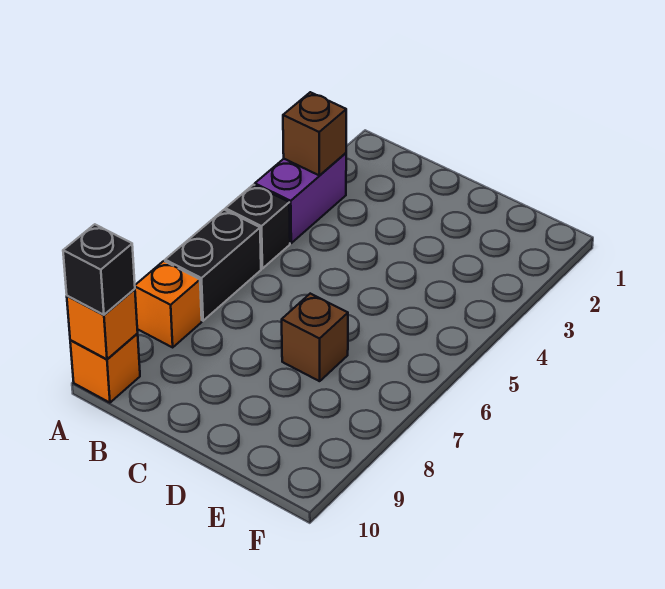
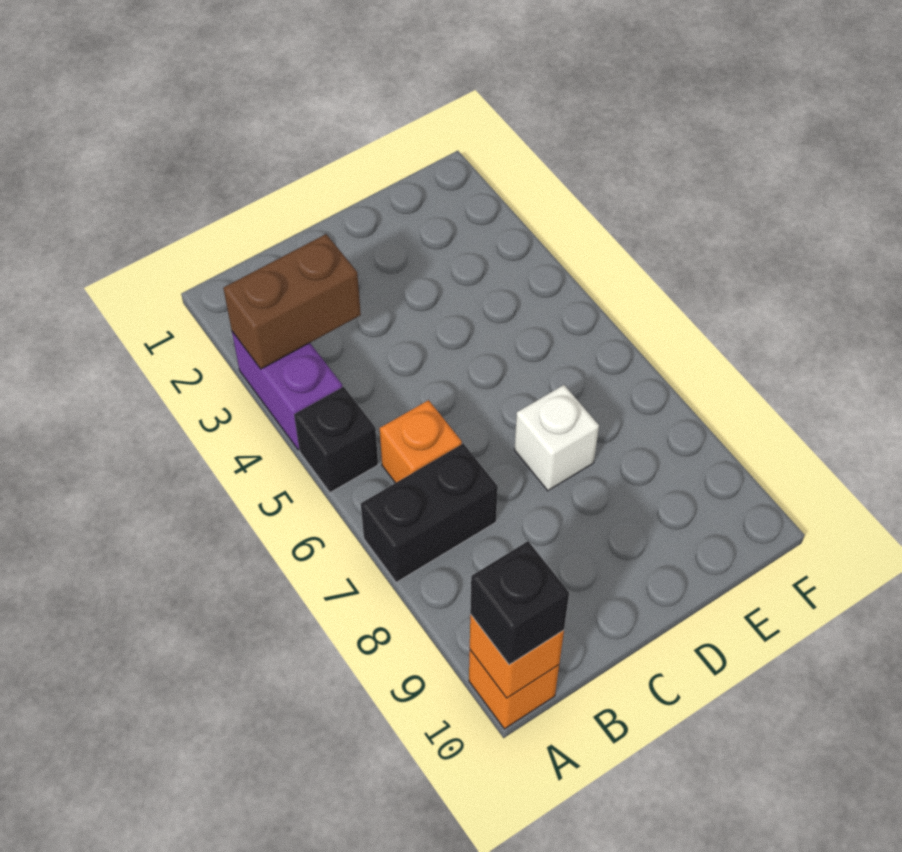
brown brick A3 level 2 -> brown brick A3:B3 level 2
black brick A6:A7 level 1 -> black brick A7:B7 level 1
orange brick A8 level 1 -> orange brick B6 level 1
brown brick D7 level 1 -> white brick D7 level 1

